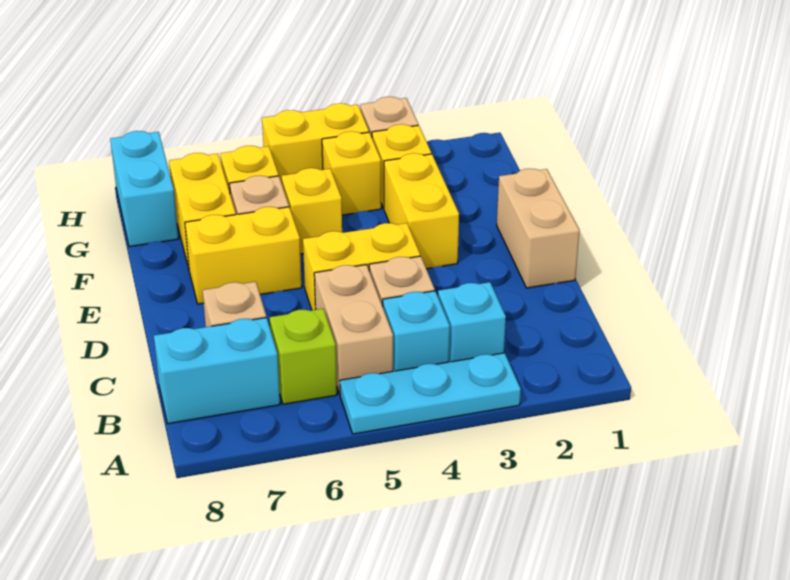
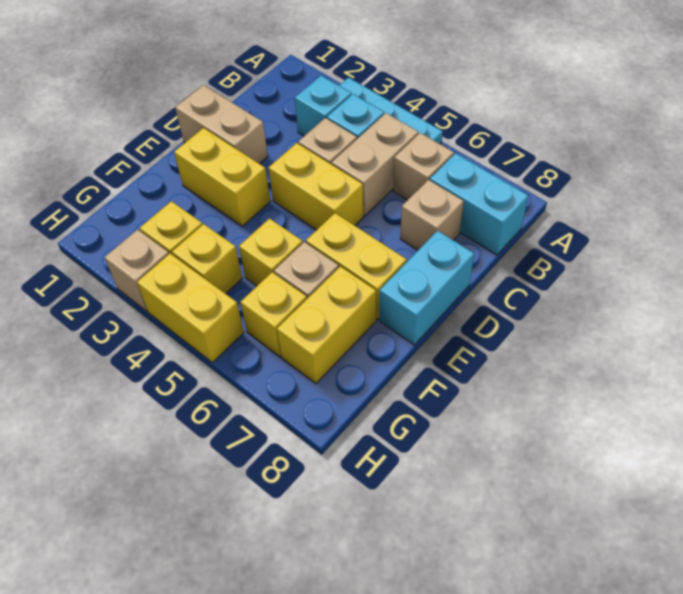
lime brick B6 level 1 -> tan brick B6 level 1
tan brick D1:E1 level 1 -> tan brick D1:D2 level 1
yellow brick E3:F3 level 1 -> yellow brick E2:E3 level 1
cyan brick G8:H8 level 1 -> cyan brick D8:E8 level 1

